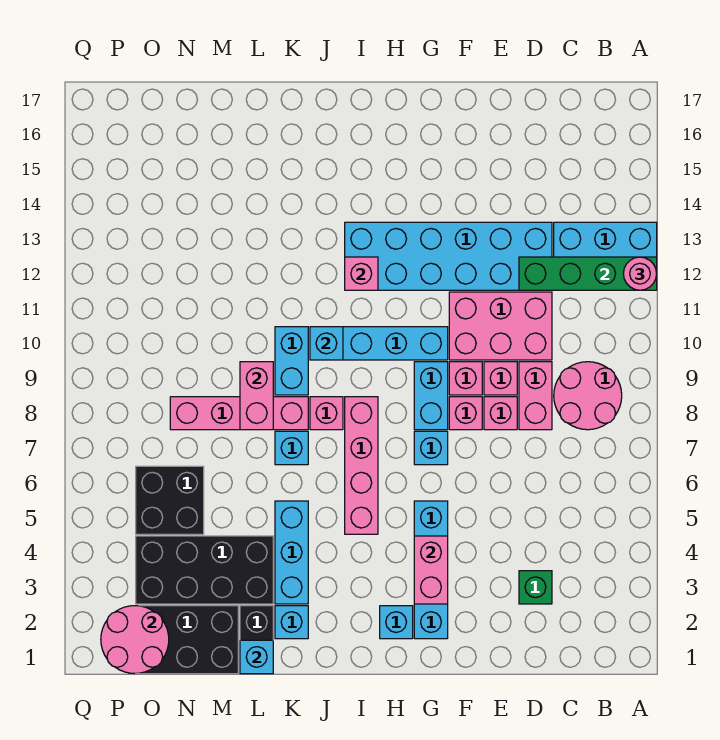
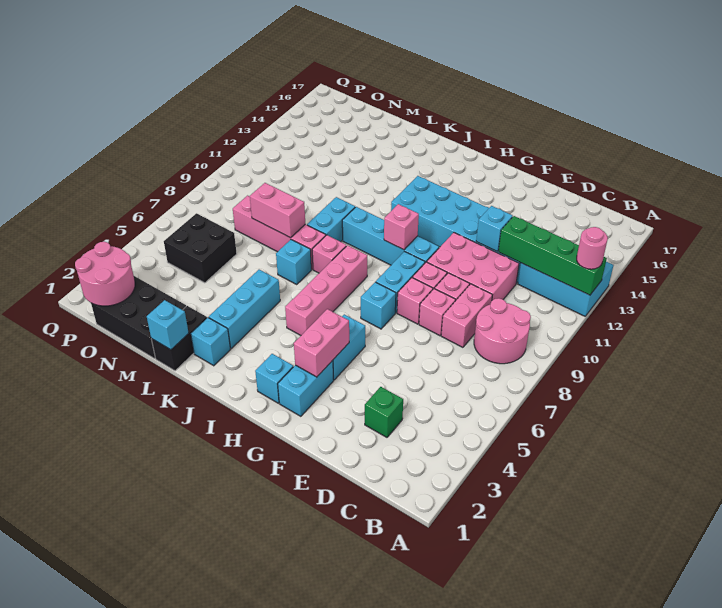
pink brick I12 level 2 -> pink brick H10 level 2
cyan brick J10 level 2 -> cyan brick E12 level 2
black brick L3:O4 level 1 -> none
pink brick L8:L9 level 2 -> pink brick L8:M8 level 2

